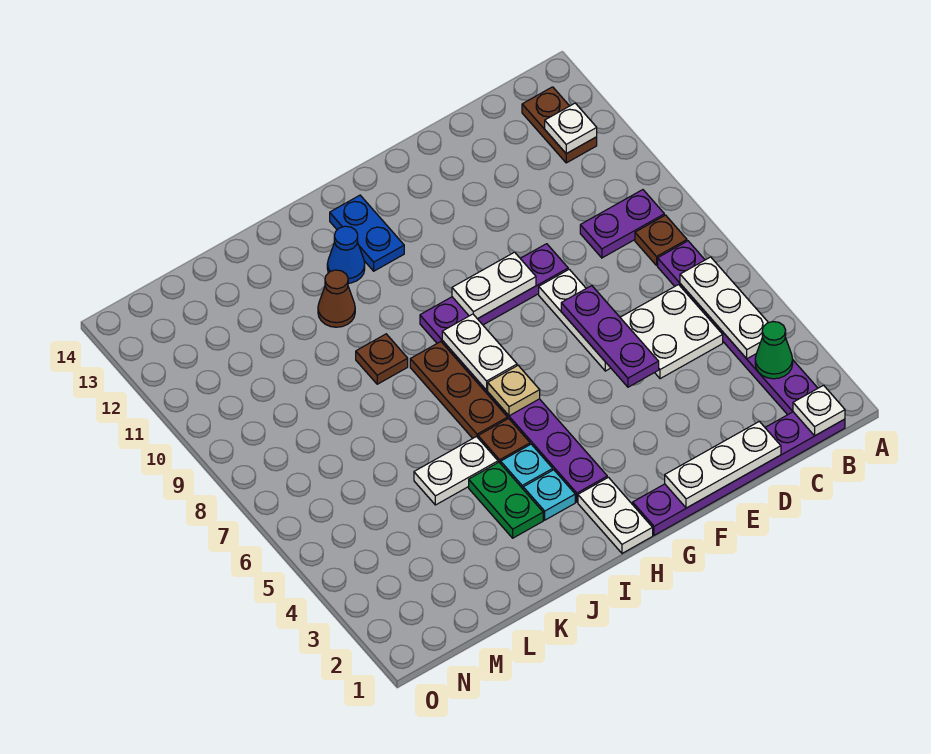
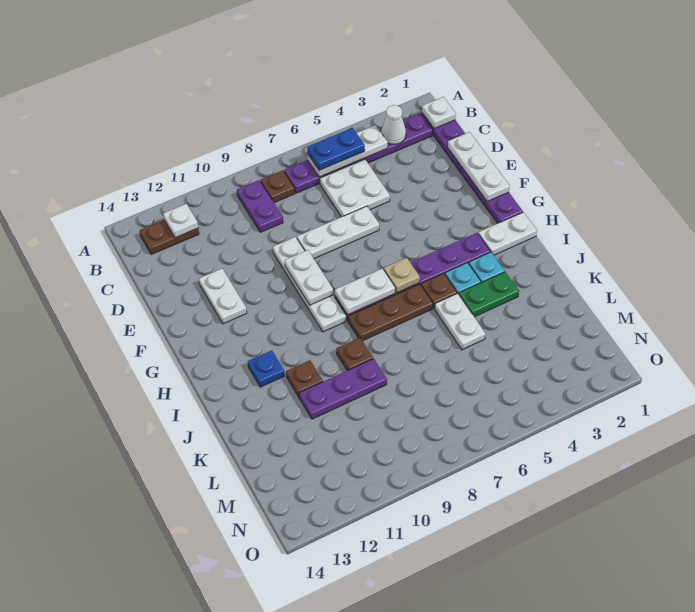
green cone B3 level 2 -> white cone B3 level 2
purple plate E5:E7 level 2 -> purple plate K9:K11 level 1
purple plate E9:H9 level 1 -> white plate E9:H9 level 1
none -> white plate E12:F12 level 1
blue plate H12:H13 level 1 -> blue plate B5:B6 level 3
blue cone I12 level 1 -> blue plate I12 level 1
brown cone J11 level 1 -> brown plate J11 level 1

